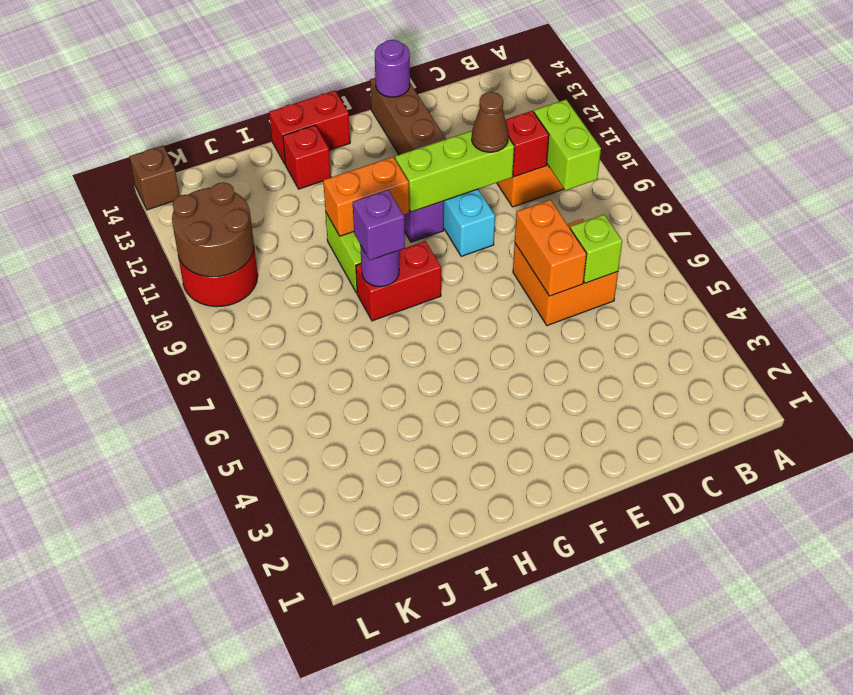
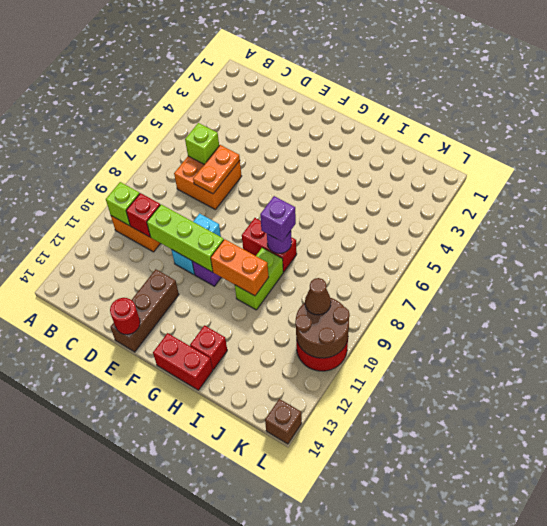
lime brick B9:B10 level 2 -> lime brick B10 level 2
orange brick D6:D7 level 2 -> orange plate D6:D7 level 2
brown cone D10 level 3 -> brown cone K10 level 3
purple round brick E14 level 2 -> red round brick E14 level 2

